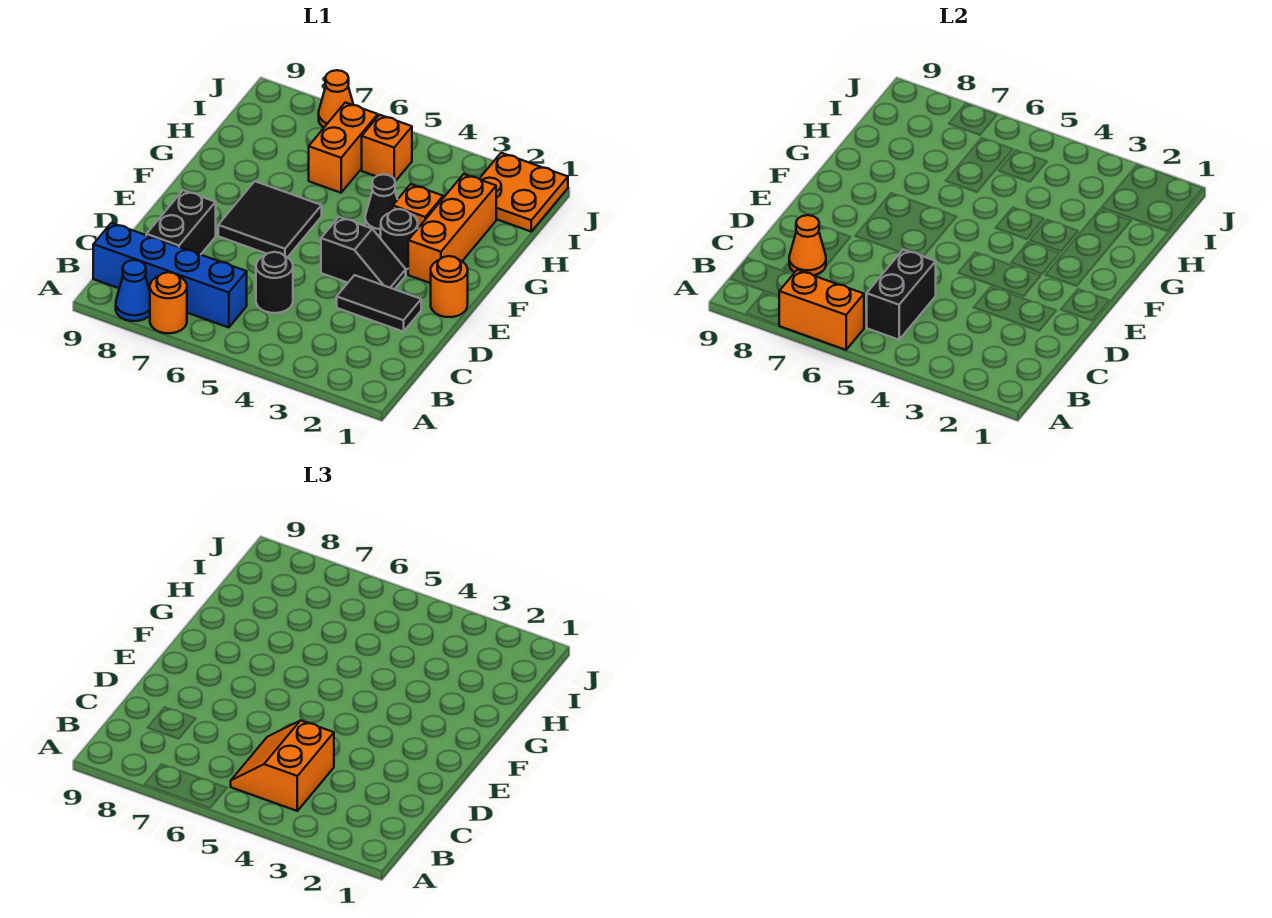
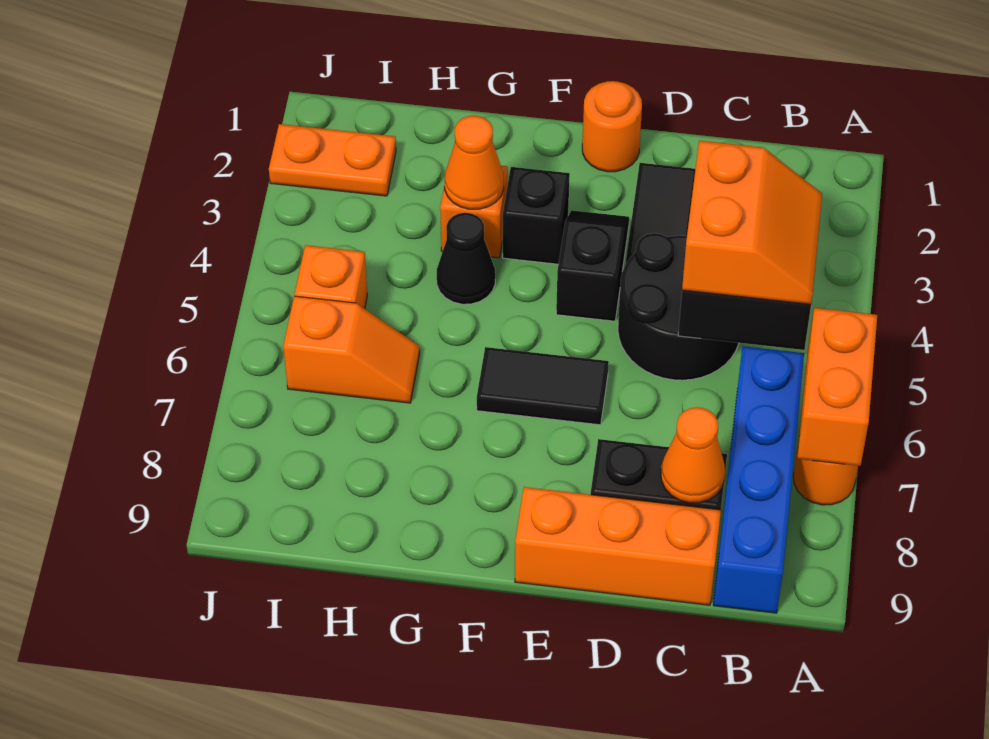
blue cone A8 level 1 -> none
orange slope B4:C5 level 3 top 4 -> orange slope B4:C5 level 3 top C
black round brick C5 level 1 -> black round brick C4:D5 level 1
black tile E6:F7 level 1 -> black tile E6:F6 level 1
orange brick F2:H2 level 1 -> orange brick C9:E9 level 1
black round brick F3 level 1 -> black brick F3 level 1
orange brick H6:I6 level 1 -> orange slope H6:I6 level 1 top I
orange plate I1:J2 level 1 -> orange plate I2:J2 level 1
orange cone J7 level 1 -> orange cone G3 level 2

